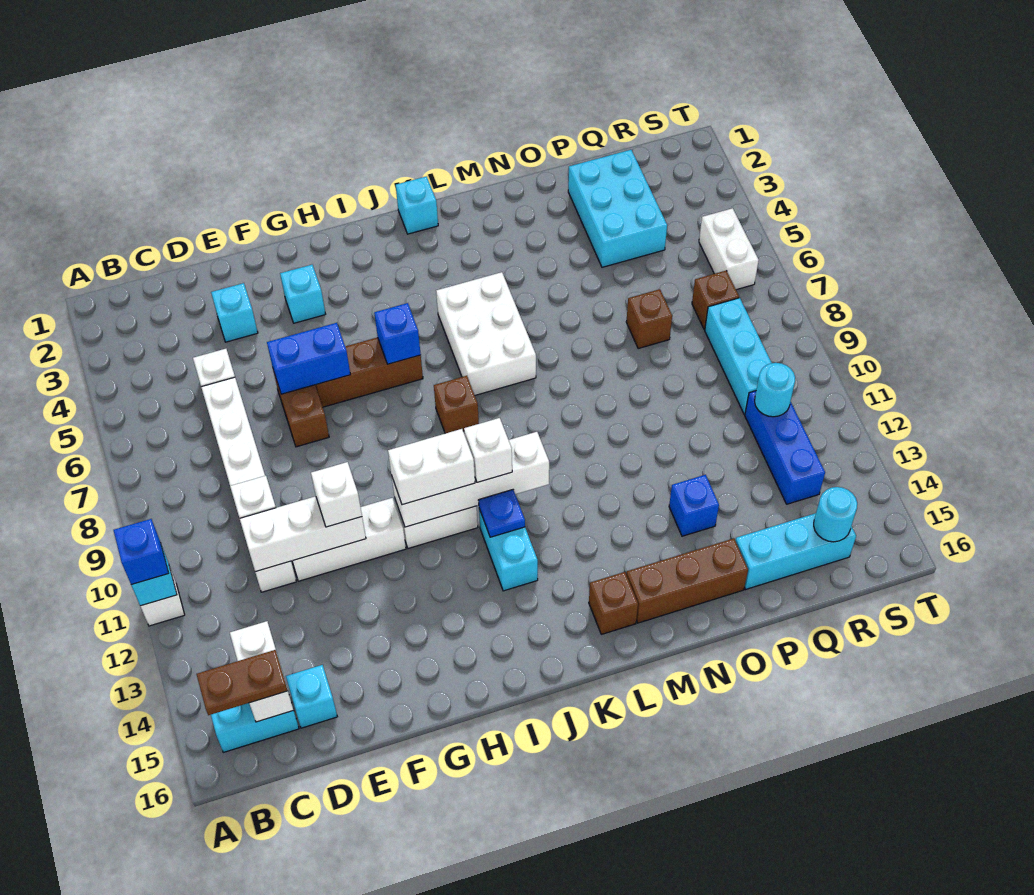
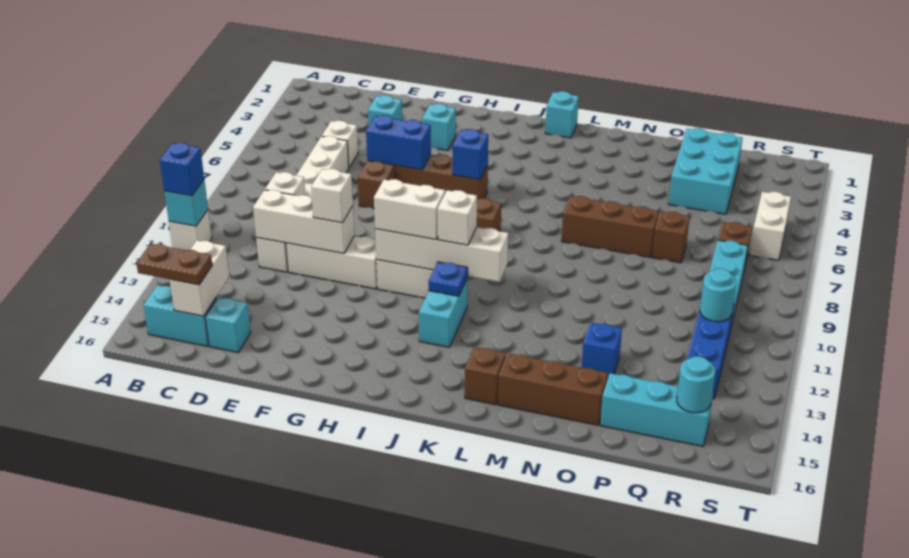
white brick K5:L7 level 1 -> none
none -> brown brick M7:O7 level 1

